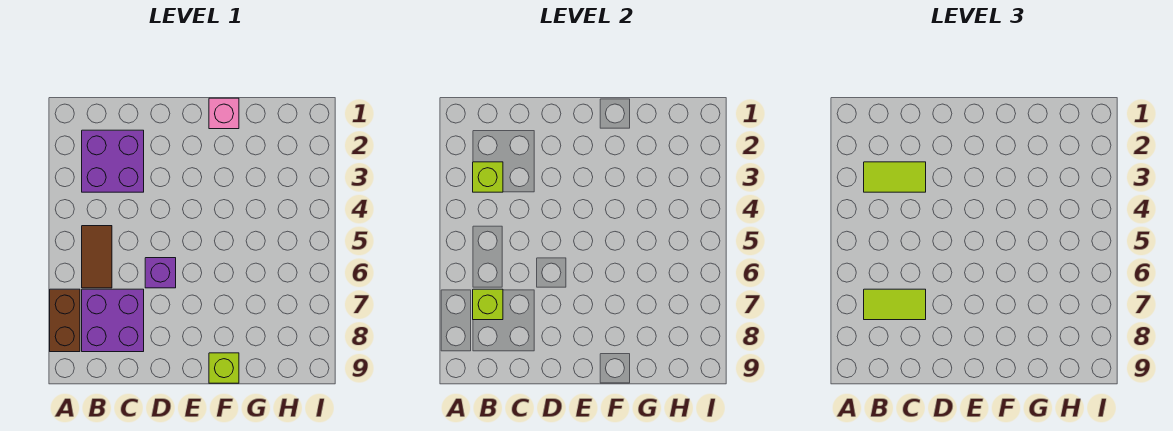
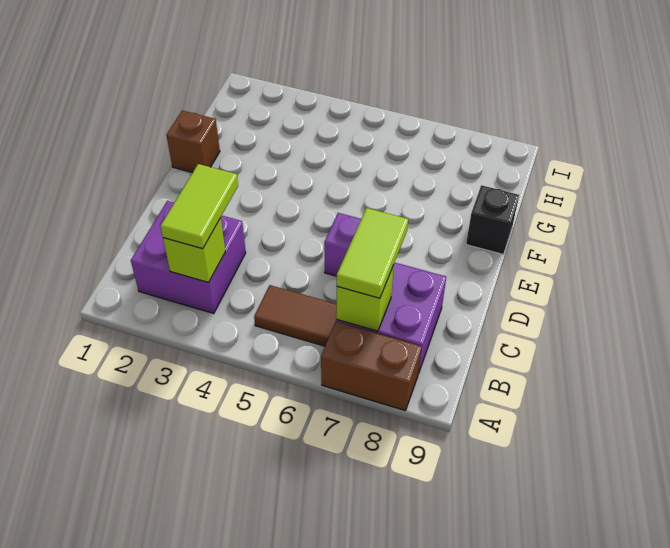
pink brick F1 level 1 -> brown brick F1 level 1
lime brick F9 level 1 -> black brick F9 level 1

